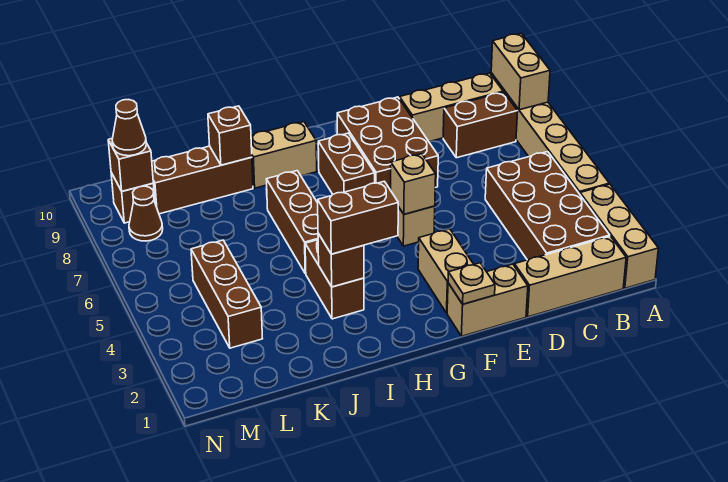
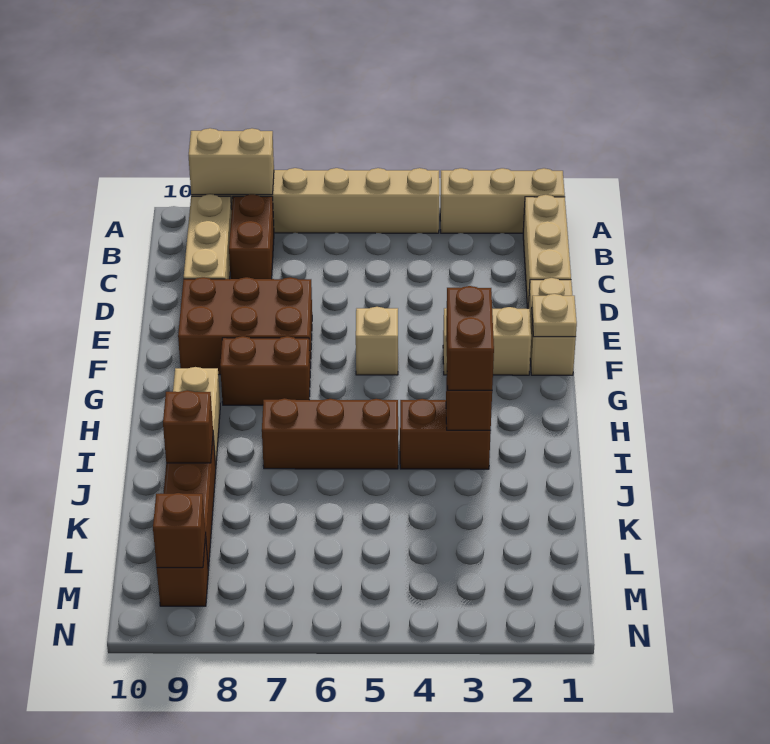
brown brick B2:C5 level 1 -> none
tan brick F5 level 2 -> none
brown brick L3:L5 level 1 -> none
brown cone M8 level 1 -> none
brown cone M9 level 3 -> none

